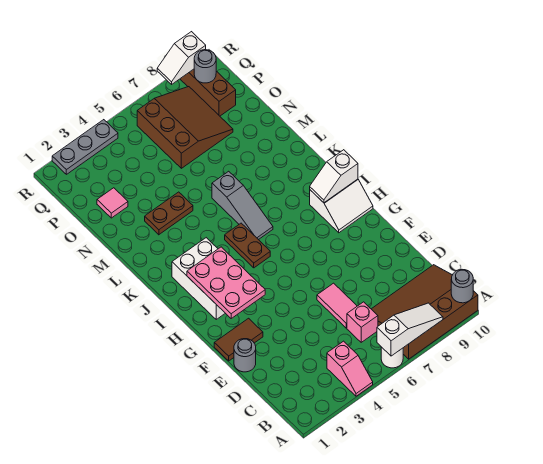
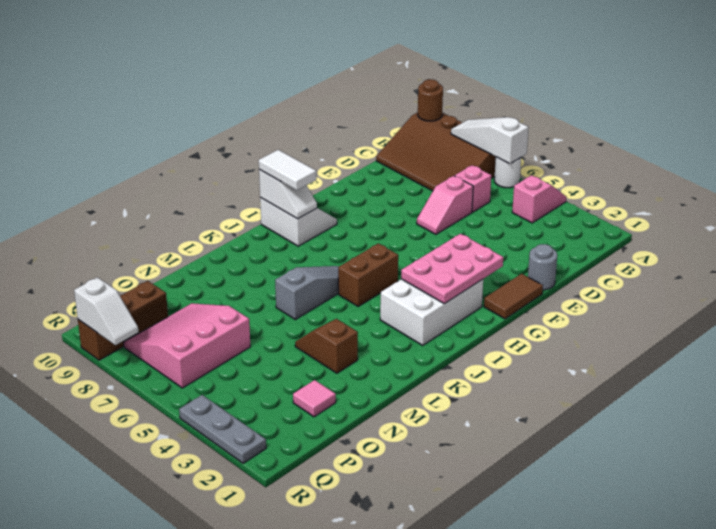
grey round brick A10 level 2 -> brown round brick A10 level 2
pink tile D6:E6 level 1 -> pink slope D6:E6 level 1 top D
brown tile F1:F2 level 1 -> brown tile F1:G1 level 1
brown plate I5:J5 level 1 -> brown brick I5:J5 level 1
none -> white tile I9:I10 level 3
brown plate M3:M4 level 1 -> brown slope M3:M4 level 1 top 3
brown slope O6:Q8 level 1 top 6 -> pink slope O6:Q8 level 1 top 6
grey round brick Q9 level 2 -> none

